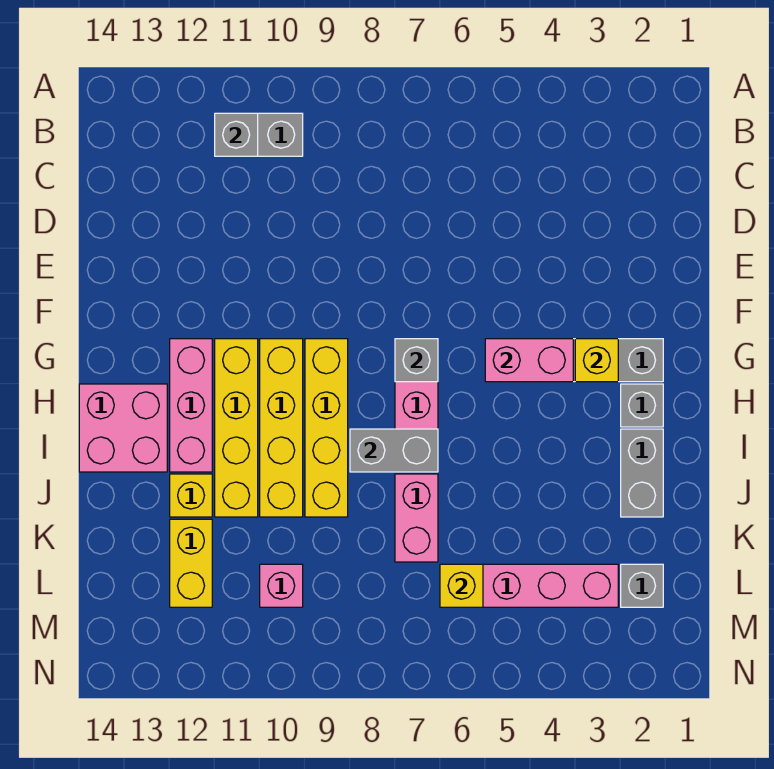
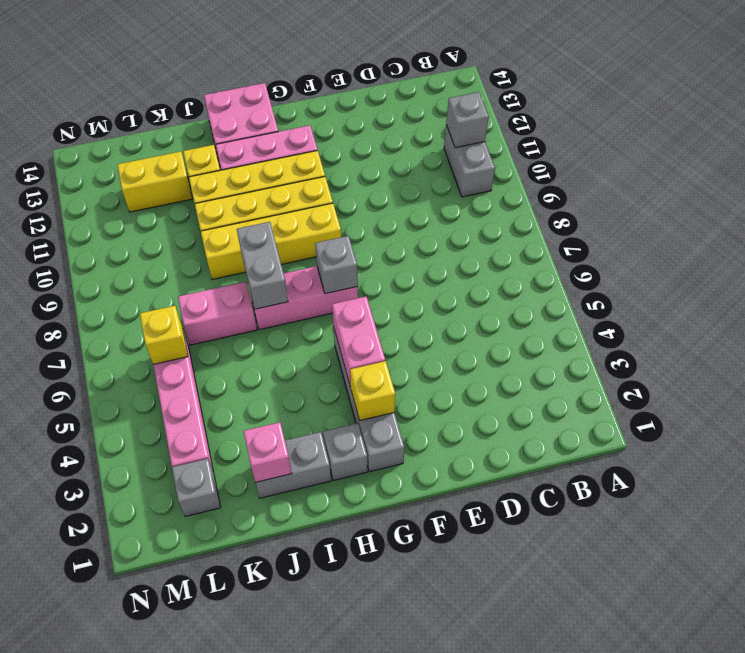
pink brick L10 level 1 -> pink brick J2 level 2

